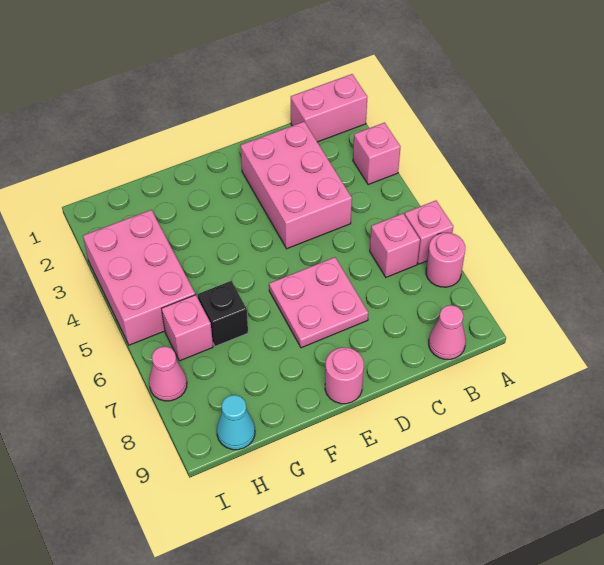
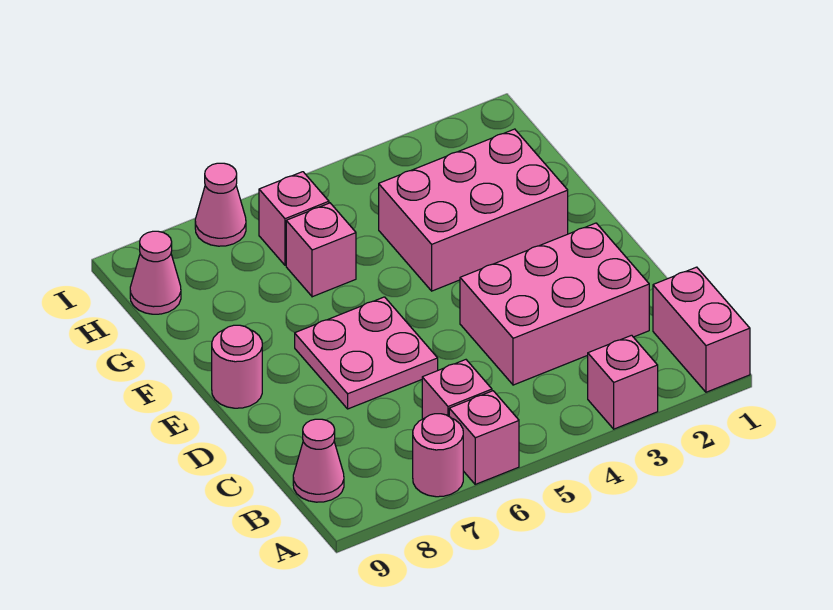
black brick G6 level 1 -> pink brick G6 level 1
pink brick H3:I5 level 1 -> pink brick F2:G4 level 1
cyan cone H9 level 1 -> pink cone H9 level 1

